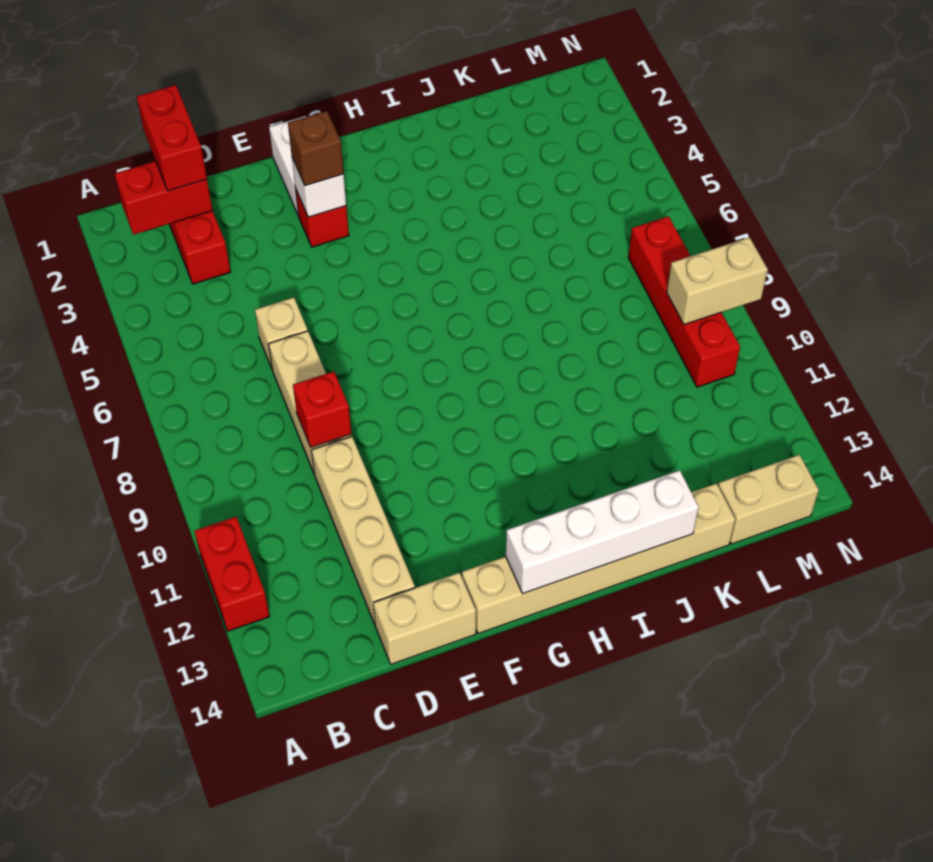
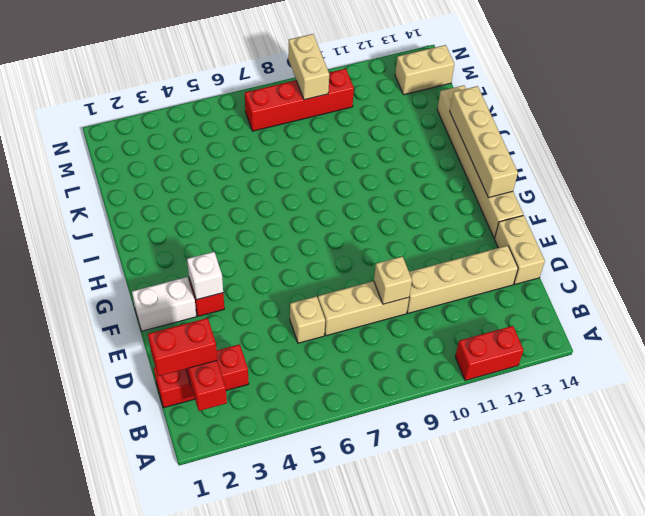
red brick D9 level 2 -> tan brick D9 level 2
brown brick F3 level 3 -> none
white brick G14:J14 level 2 -> tan brick G14:J14 level 2
tan brick L14:M14 level 1 -> tan brick M13:M14 level 1

